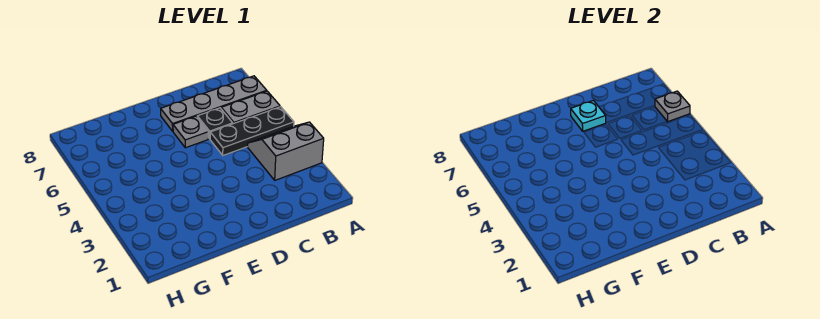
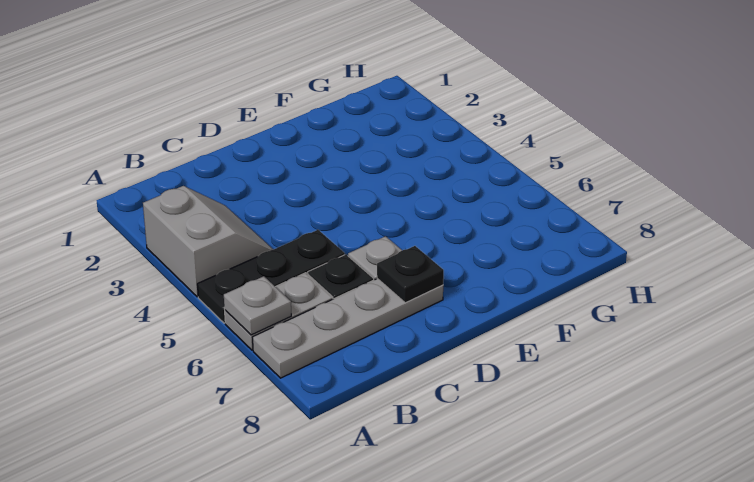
grey slope A3:B4 level 1 top 3 -> grey slope A3:B4 level 1 top A
cyan plate D7 level 2 -> black plate D7 level 2

